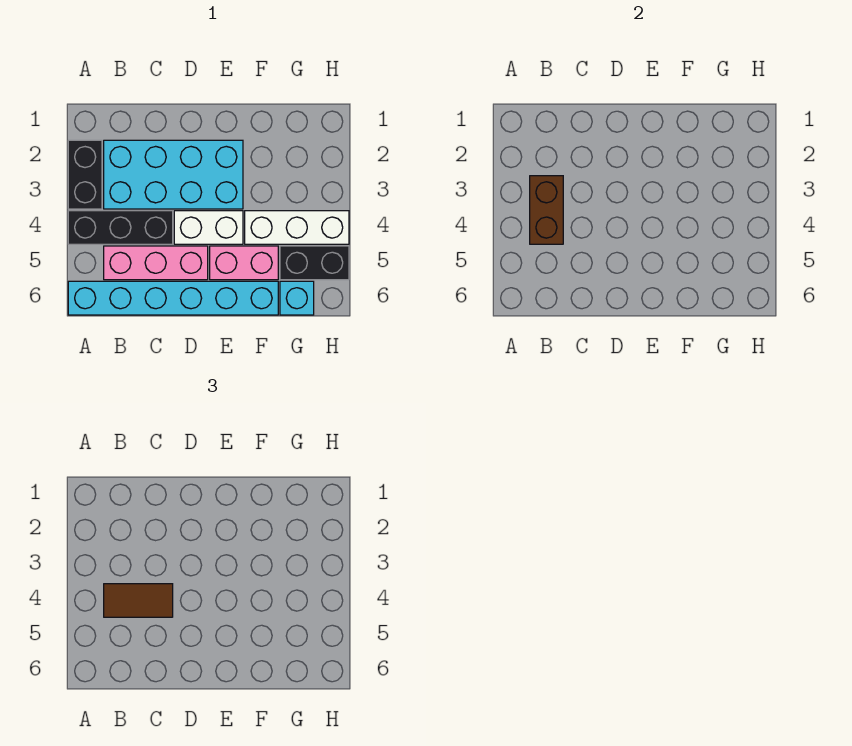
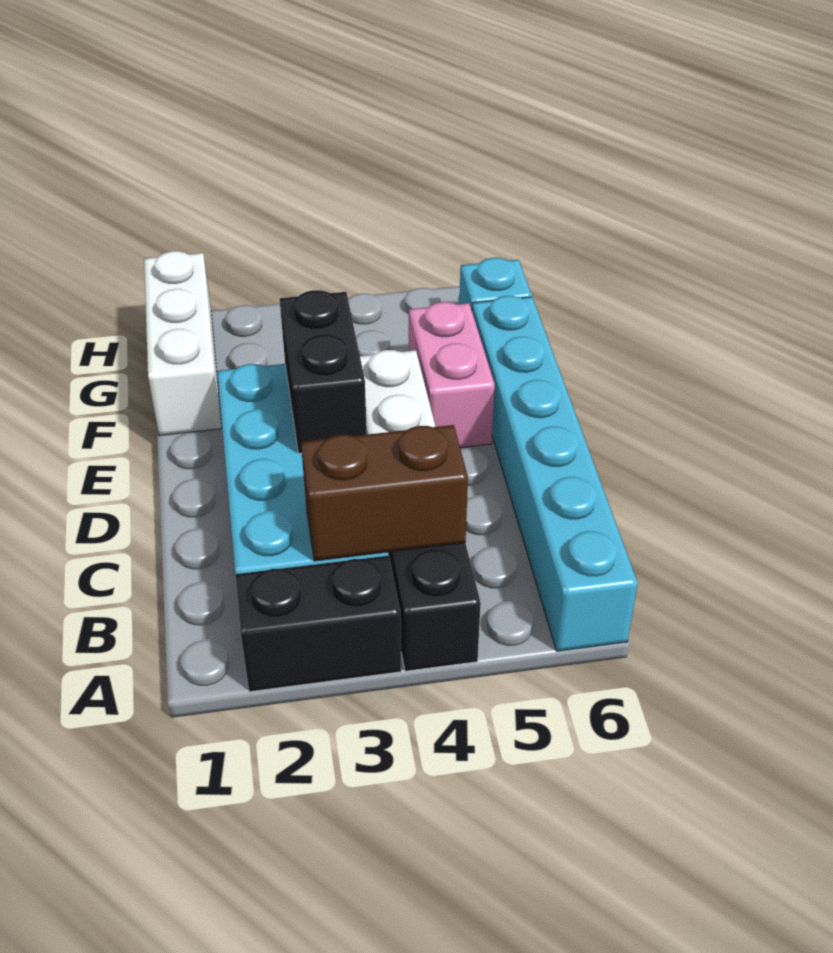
brown tile B4:C4 level 3 -> none
pink brick B5:D5 level 1 -> none
white brick F4:H4 level 1 -> white brick F1:H1 level 1
black brick G5:H5 level 1 -> black brick D3:E3 level 2

